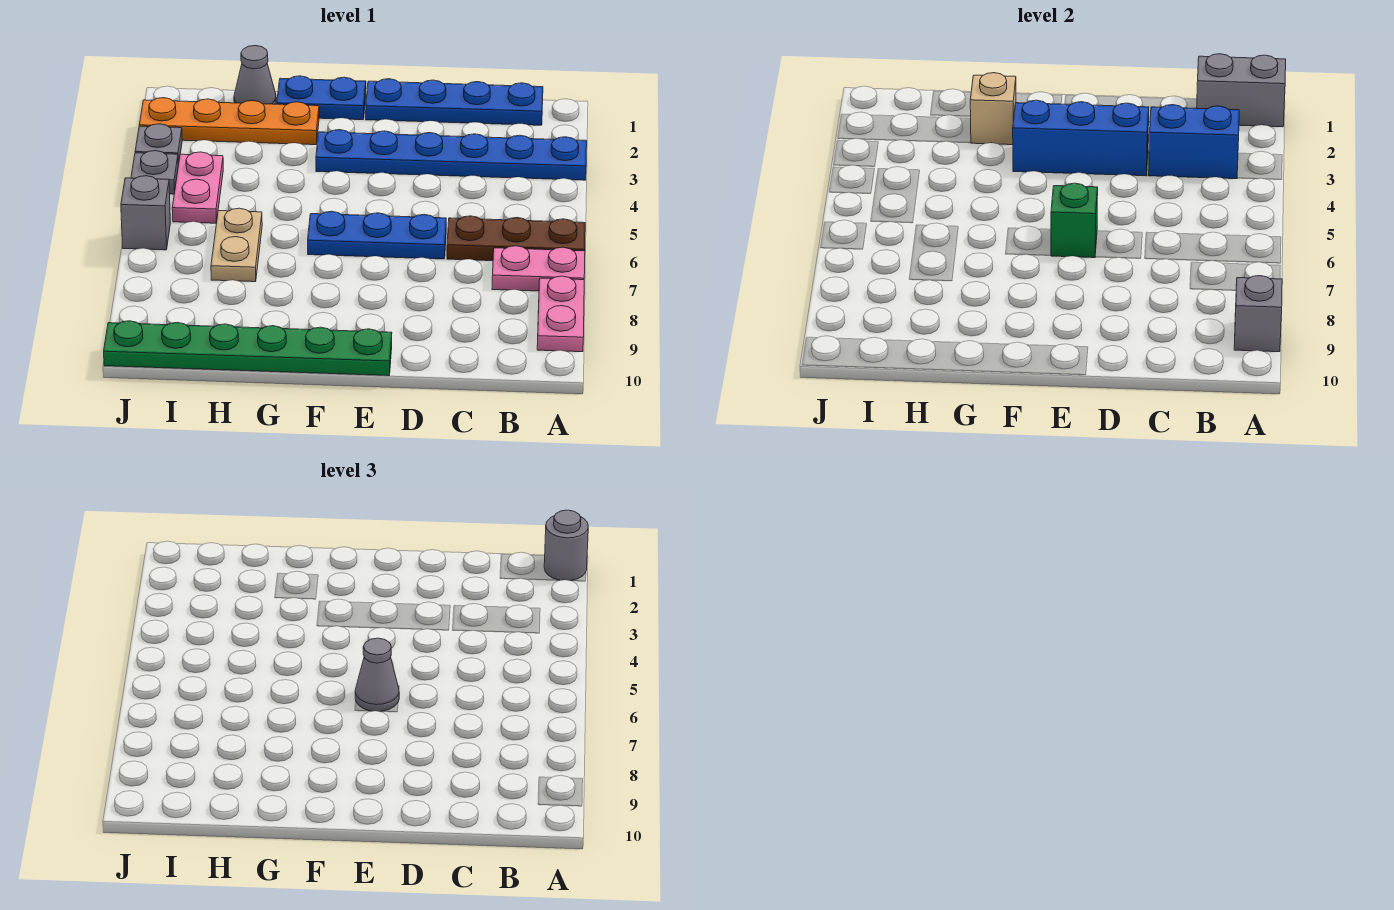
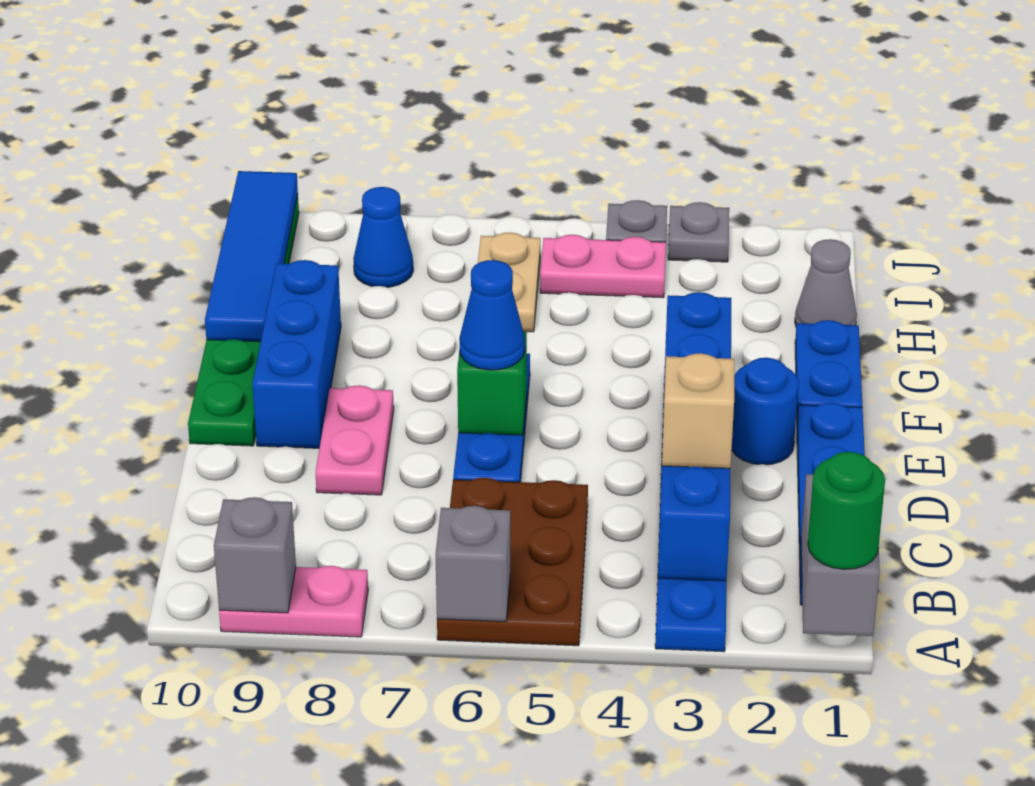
grey round brick A1 level 3 -> green round brick A1 level 3
brown plate A6:C6 level 1 -> brown plate A5:C6 level 1
pink plate A7:B7 level 1 -> pink plate D8:E8 level 1
none -> blue round brick E2 level 1
grey cone E6 level 3 -> blue cone E6 level 3
none -> blue brick E9:G9 level 1
orange plate G2:J2 level 1 -> none
tan brick G2 level 2 -> tan brick C3 level 3
none -> blue tile G10:J10 level 2
tan plate H6:H7 level 1 -> tan plate H6:I6 level 1
none -> blue cone I8 level 1
grey brick J6 level 1 -> grey brick A6 level 2

